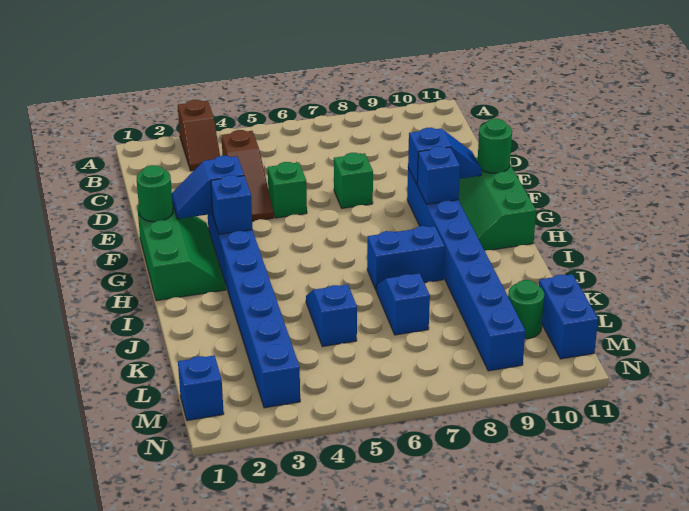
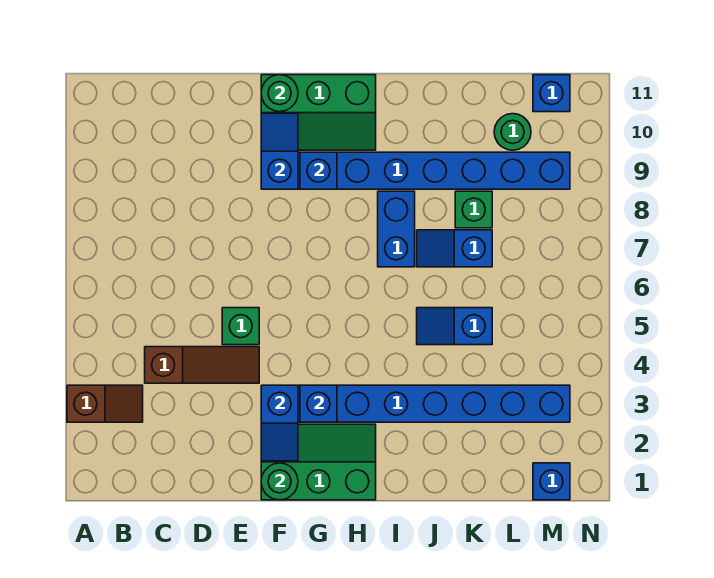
green brick E7 level 1 -> green brick K8 level 1
blue brick L11:M11 level 1 -> blue brick M11 level 1

